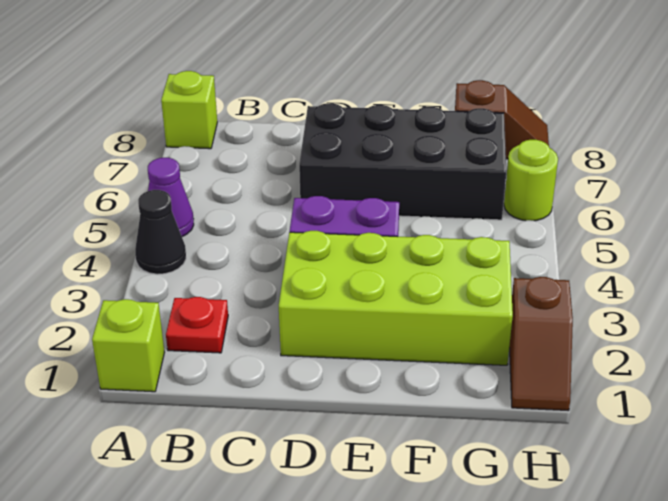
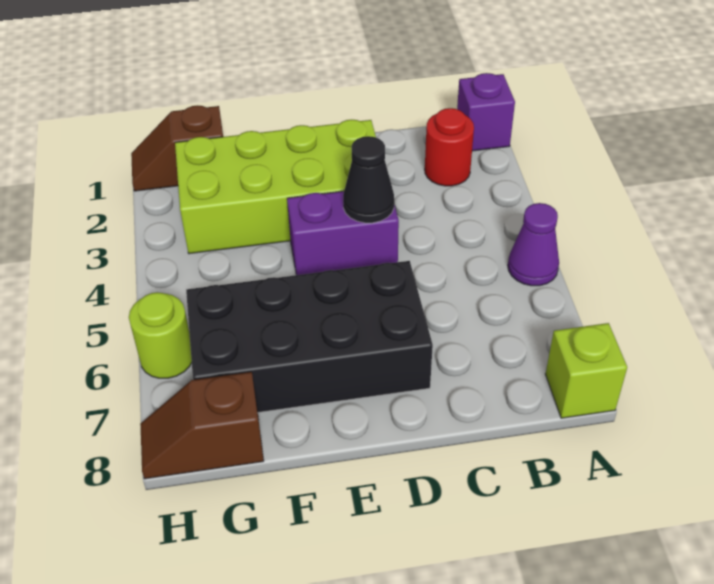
lime brick A1 level 1 -> purple brick A1 level 1
black cone A4 level 1 -> black cone D4 level 2
red plate B2 level 1 -> red round brick B2 level 1
brown slope H1:H2 level 1 top 2 -> brown slope G1:H1 level 1 top G

